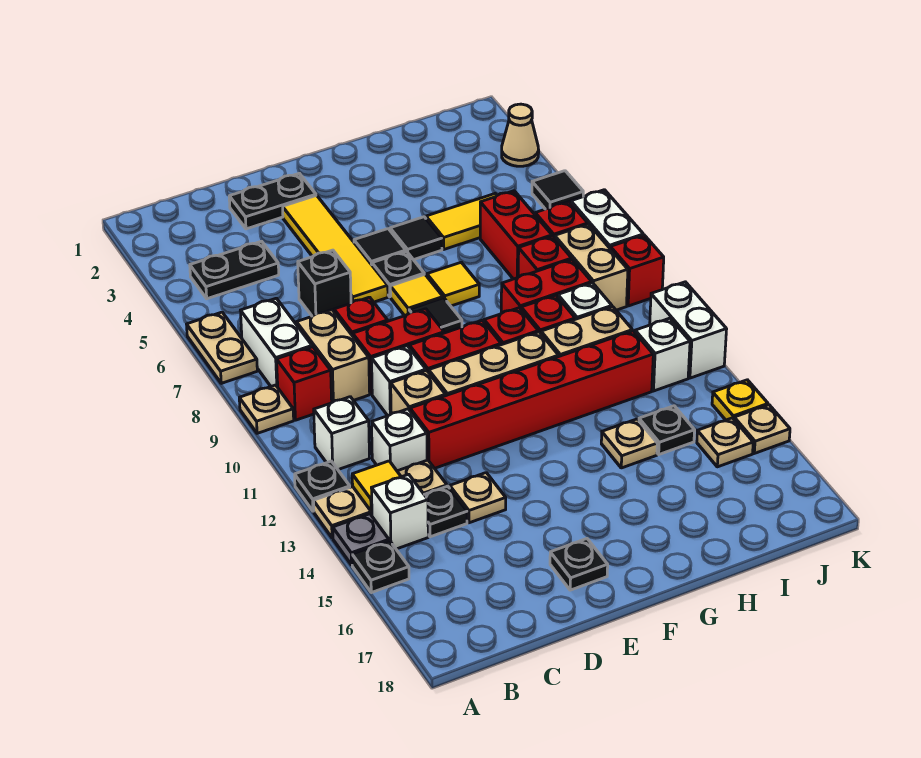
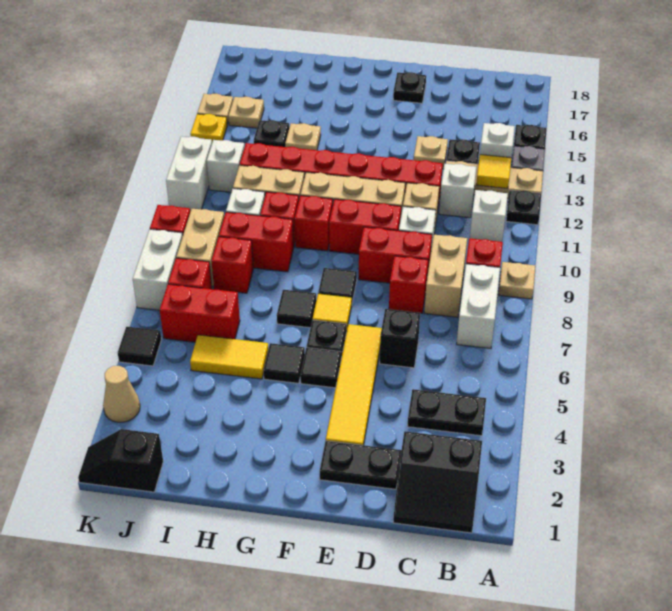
tan plate A6:A7 level 1 -> none
none -> black slope B1:C2 level 1 top 2
yellow tile G7 level 1 -> black tile G7 level 1
red brick I6:I7 level 1 -> red brick I6:J6 level 1
none -> black slope J1:K1 level 1 top J

